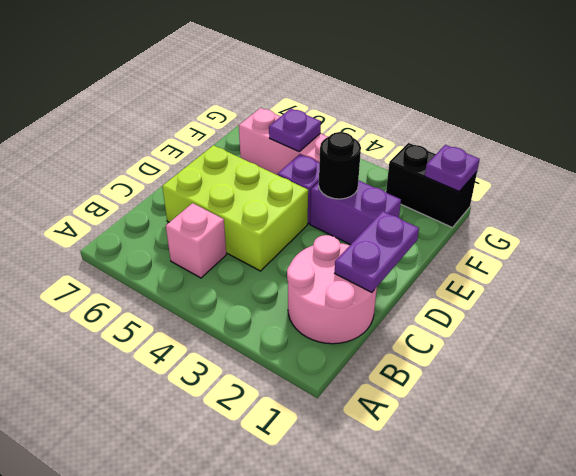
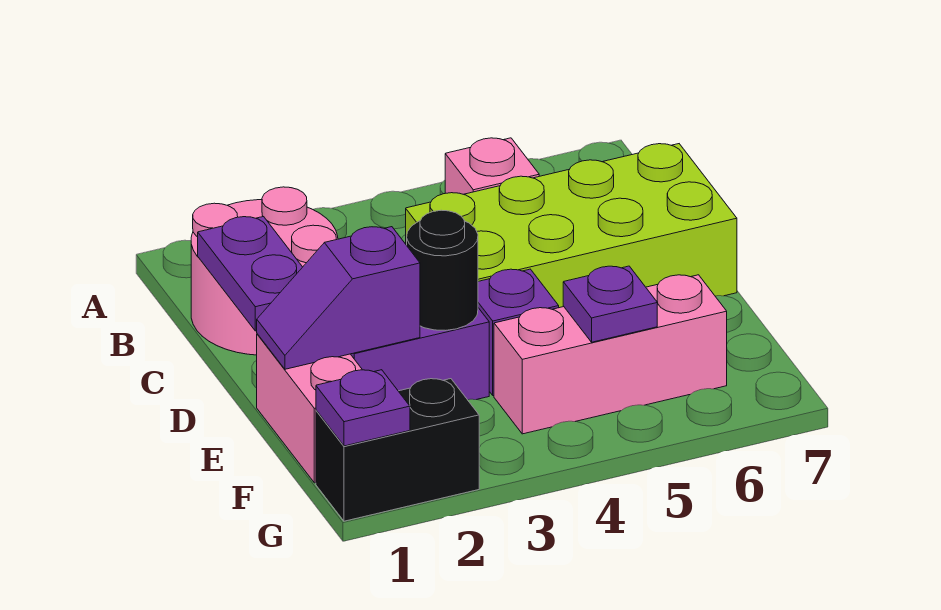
lime brick C4:D6 level 1 -> lime brick C4:D7 level 1
none -> pink brick E1:F1 level 1
none -> purple slope E1:E2 level 2 top 2

